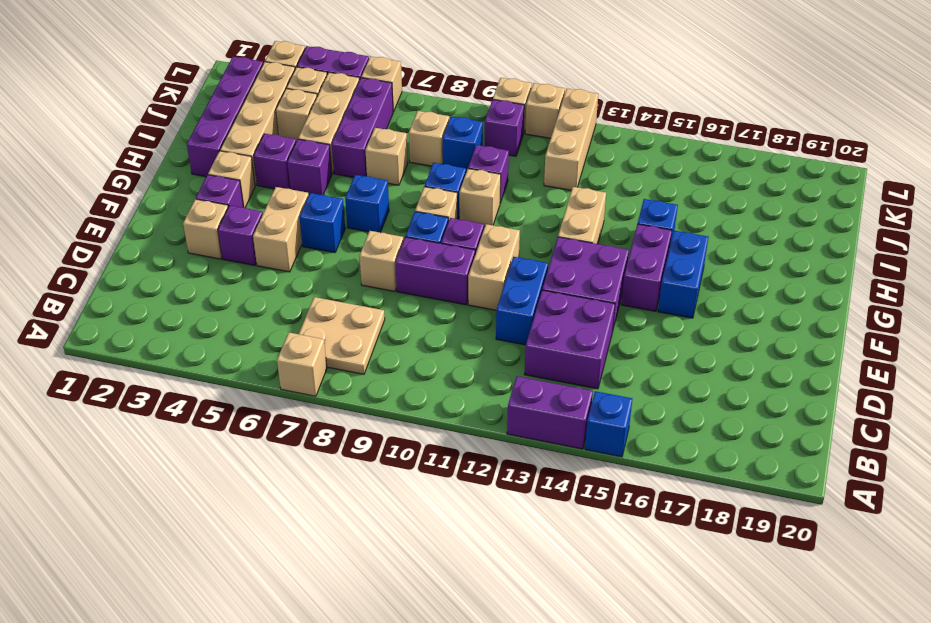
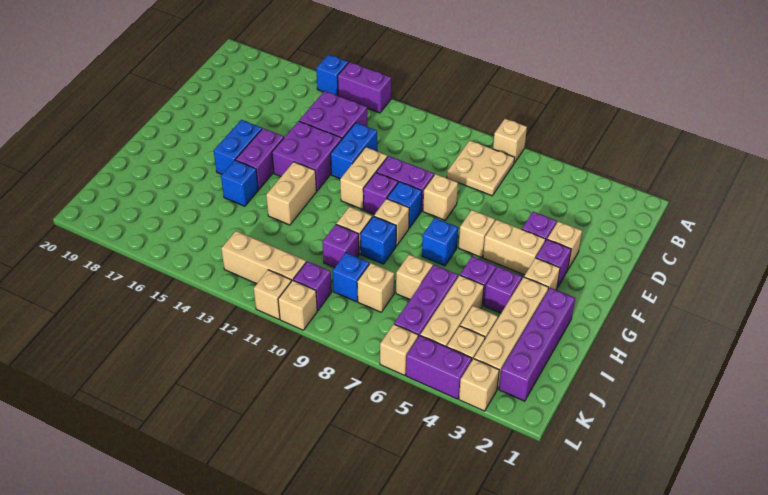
tan brick E5:F5 level 1 -> tan brick F4:F5 level 1
blue brick F6 level 1 -> tan brick F6 level 1
tan brick J12:L12 level 1 -> tan brick K11:K13 level 1

